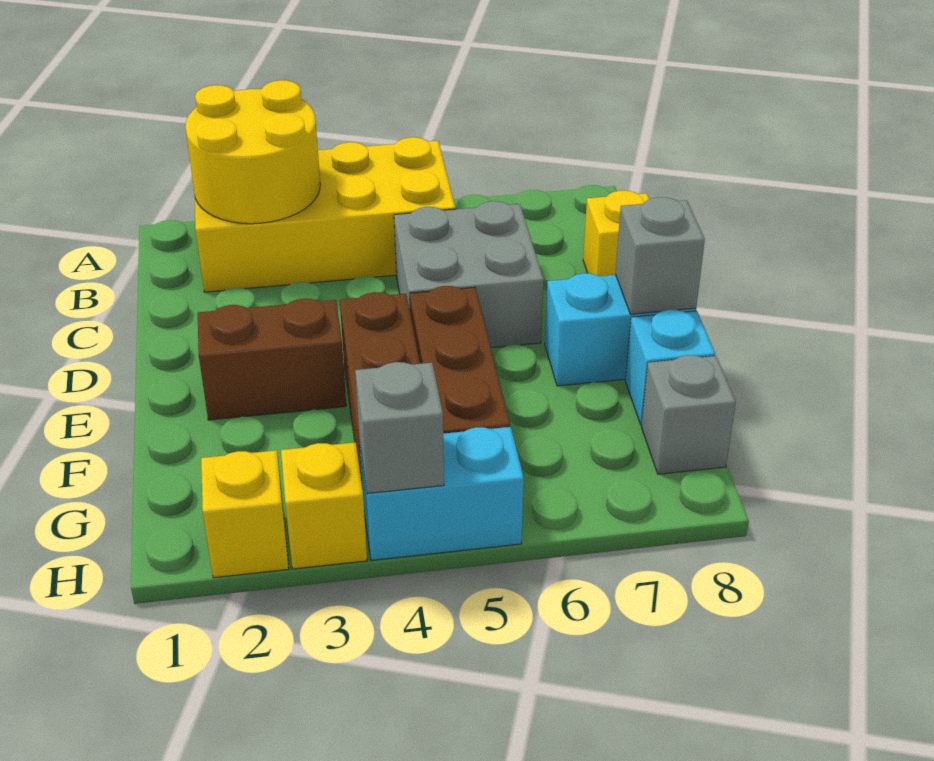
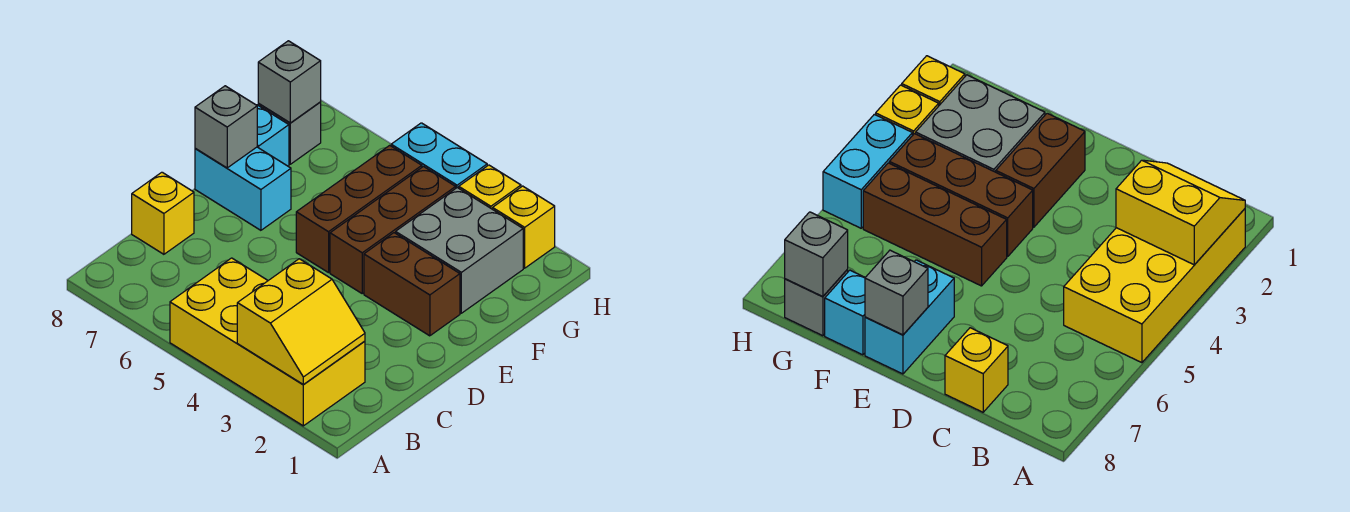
yellow round brick A2:B3 level 2 -> yellow slope A2:B3 level 2 top 3
grey brick C5:D6 level 1 -> grey brick F2:G3 level 1
grey brick H4 level 2 -> grey brick G8 level 2

